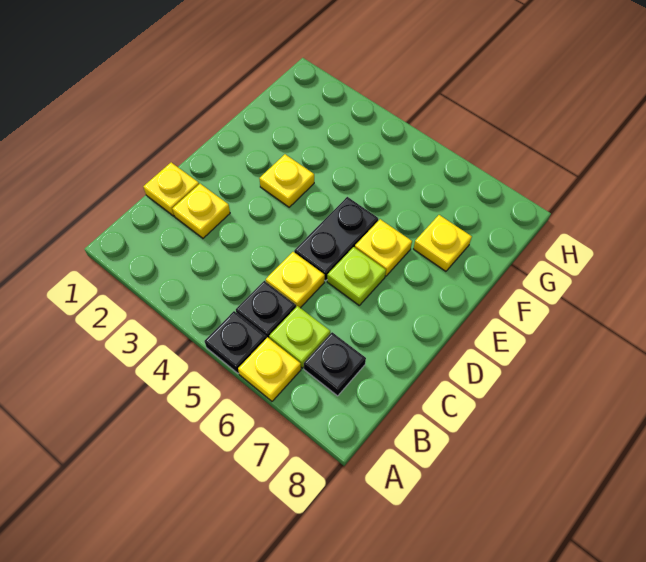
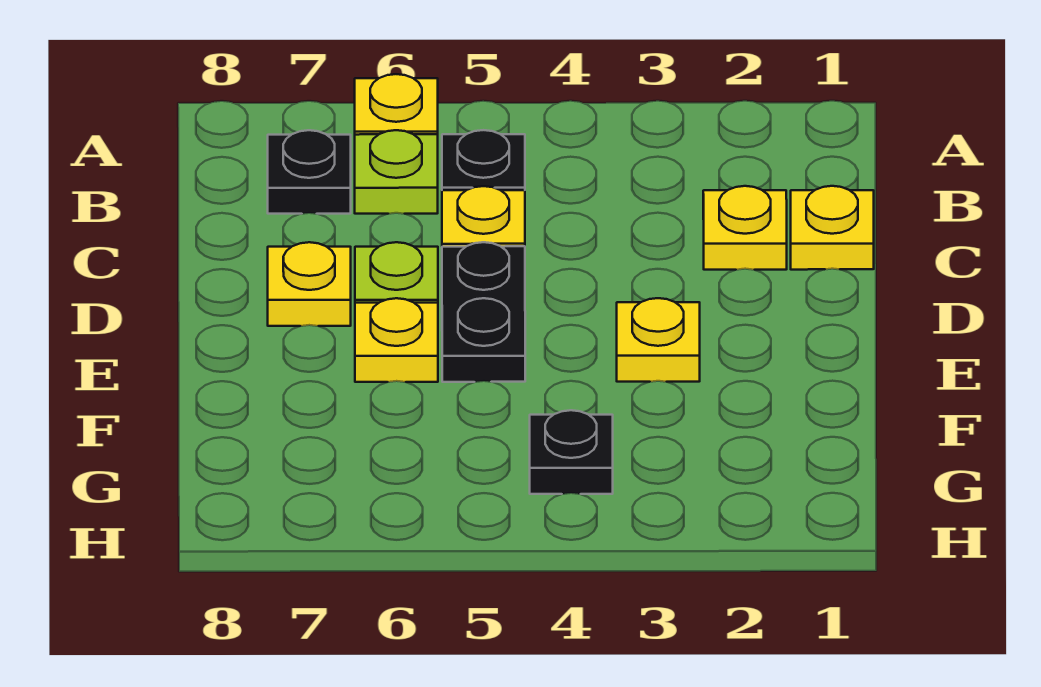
black plate A5 level 1 -> black plate G4 level 1
yellow plate F7 level 1 -> yellow plate D7 level 1

